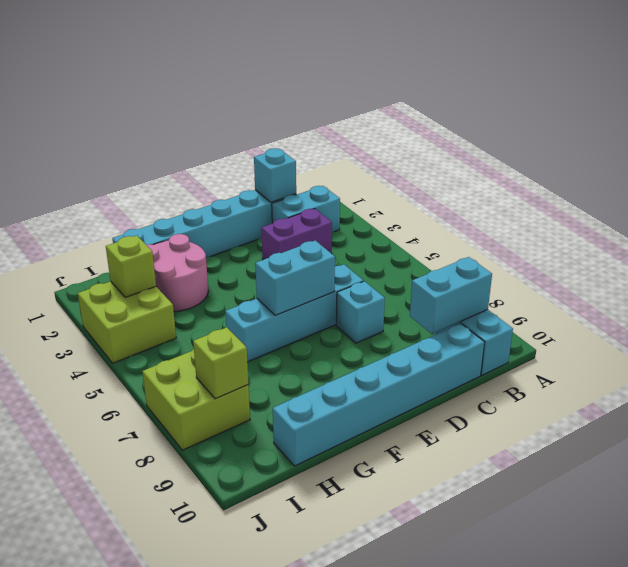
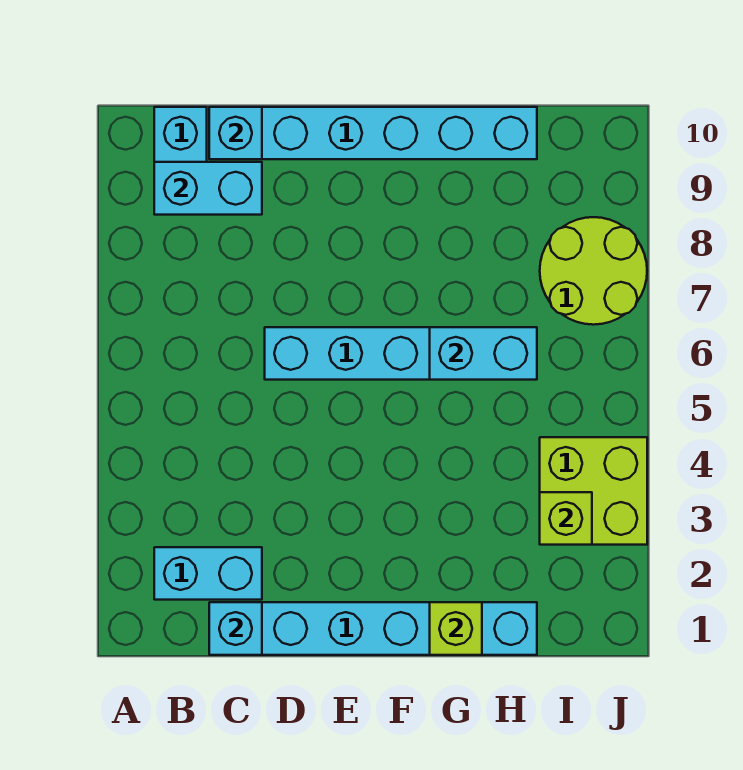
purple brick C3:D3 level 1 -> none
cyan brick D7 level 1 -> cyan brick C10 level 2
cyan brick E6:F6 level 2 -> cyan brick G6:H6 level 2
pink round brick G2:H3 level 1 -> none
lime brick I7:J8 level 1 -> lime round brick I7:J8 level 1
lime brick I8 level 2 -> lime brick G1 level 2

